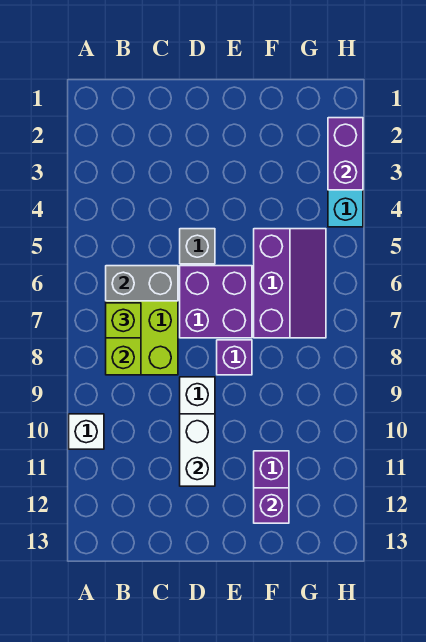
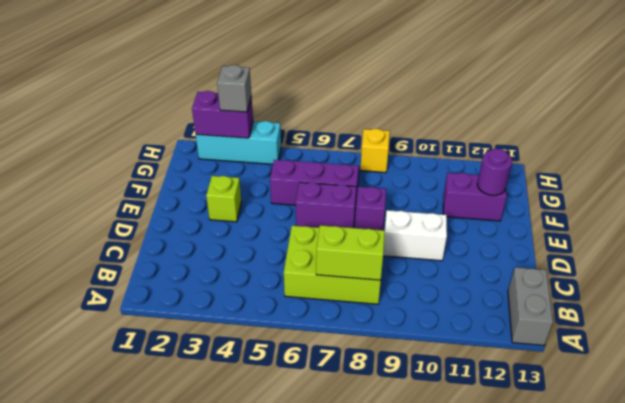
white brick A10 level 1 -> none
grey brick B6:C6 level 2 -> grey brick A13:B13 level 1
lime brick B7 level 3 -> lime brick E3 level 1
grey brick D5 level 1 -> grey brick H3 level 3
purple brick D6:E7 level 1 -> purple brick E6:E7 level 1
white brick D10:D11 level 2 -> none
purple brick F12 level 2 -> purple round brick F12 level 2
none -> yellow brick H8 level 1

